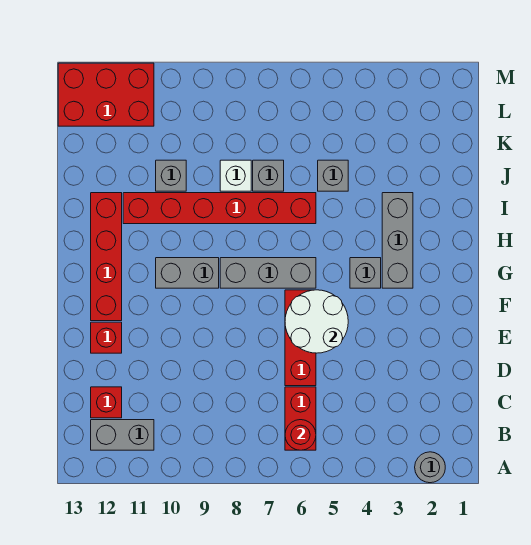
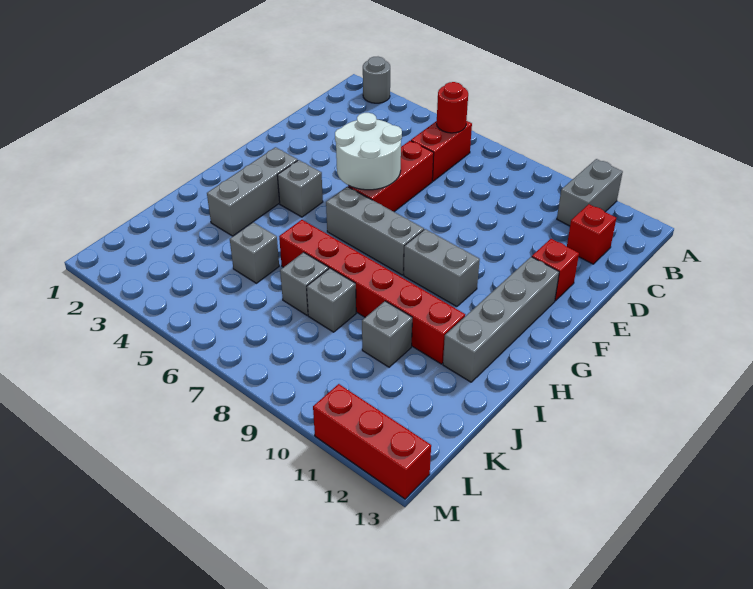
grey brick B11:B12 level 1 -> grey brick A11:B11 level 1
red brick F12:I12 level 1 -> grey brick F12:I12 level 1
white brick J8 level 1 -> grey brick J8 level 1
red brick L11:M13 level 1 -> red brick M11:M13 level 1

